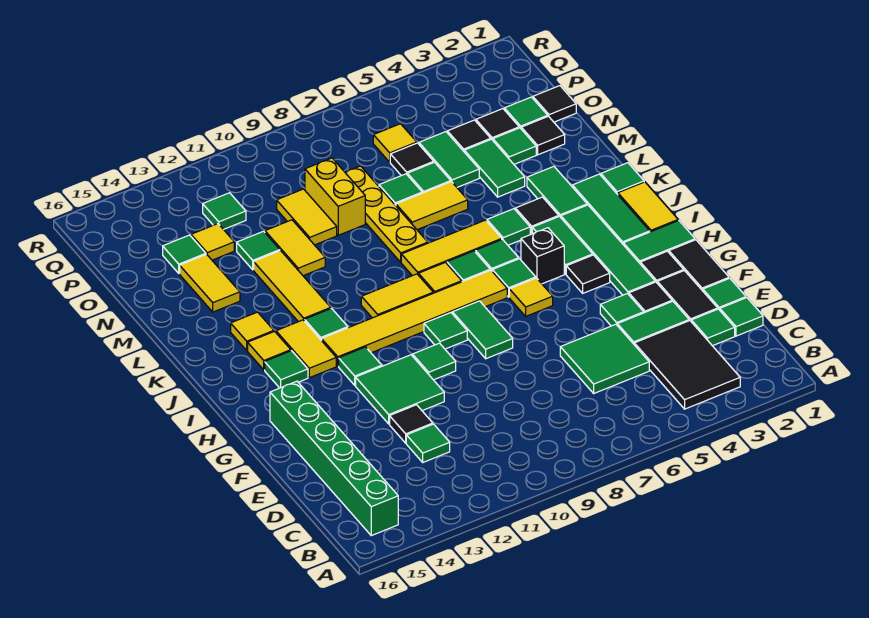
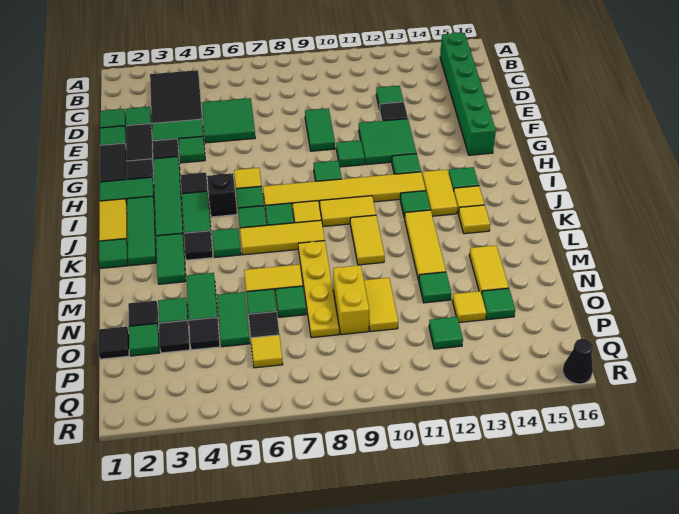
green tile G8:H8 level 1 -> green tile E9:F9 level 1
yellow tile M11:N11 level 1 -> yellow tile K10:L10 level 1
none -> black cone R16 level 1

